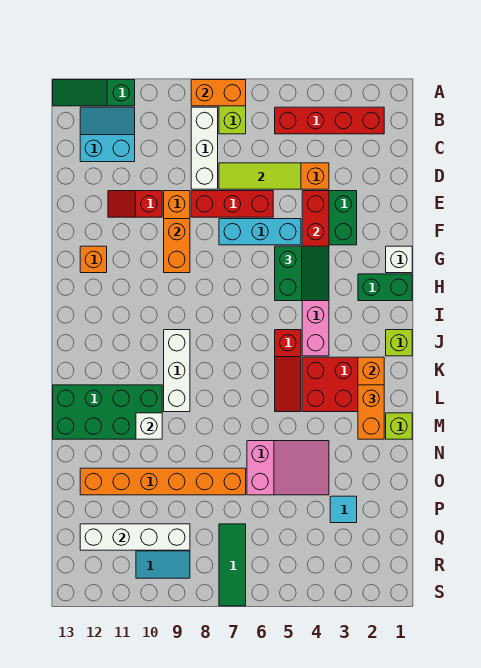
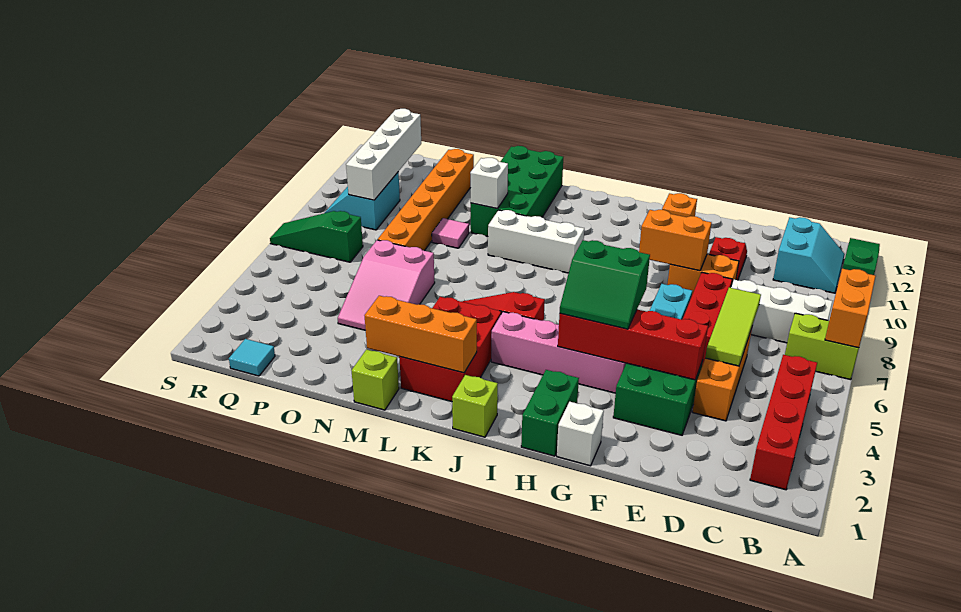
orange brick L2:M2 level 3 -> none
none -> pink tile N9 level 1
cyan tile P3 level 1 -> cyan tile Q1 level 1
green tile Q7:S7 level 1 -> green slope Q7:S7 level 1 top Q

